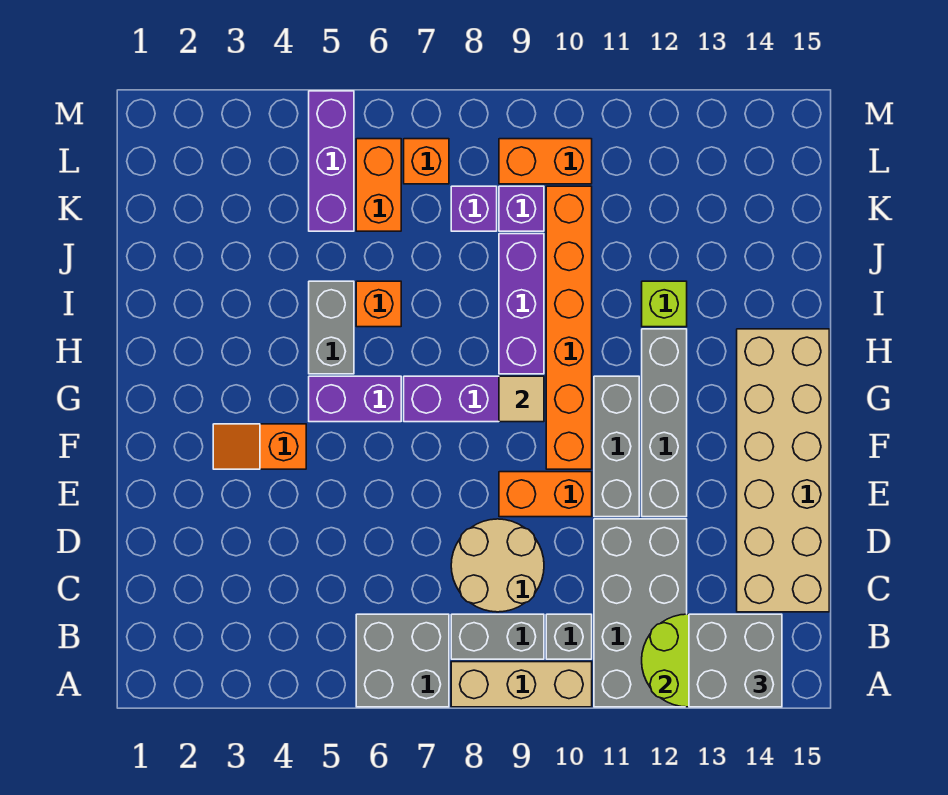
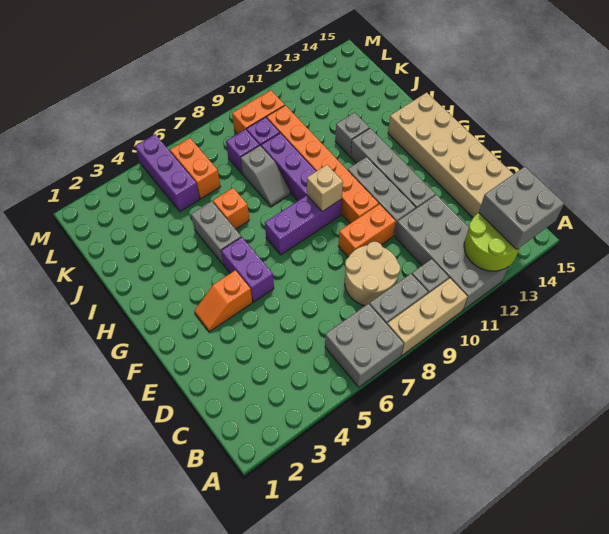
purple brick G5:G6 level 1 -> purple brick F5:G5 level 1
tan tile G9 level 2 -> tan brick G9 level 2
none -> grey slope I8:J8 level 1 top J
lime brick I12 level 1 -> grey brick I12 level 1
orange brick L7 level 1 -> none

